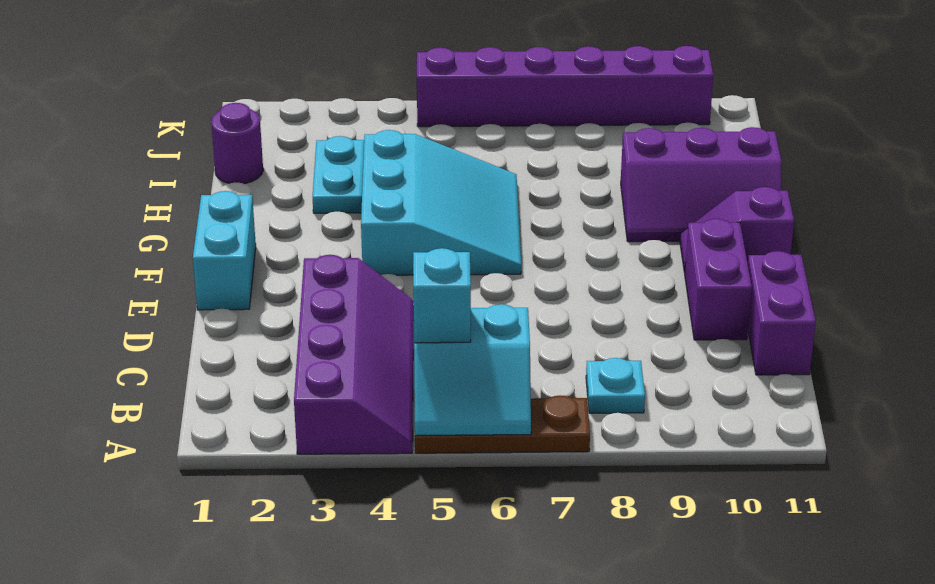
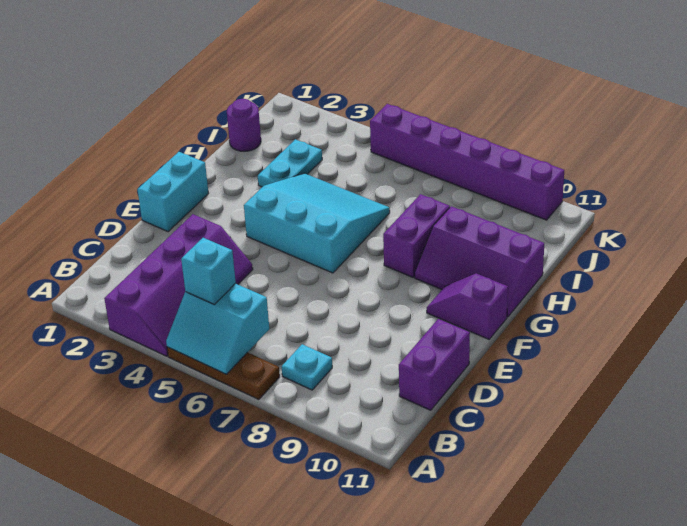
purple brick D10:E10 level 1 -> purple brick G8:H8 level 1
cyan slope F4:H6 level 1 top 4 -> cyan slope F4:H6 level 1 top F

